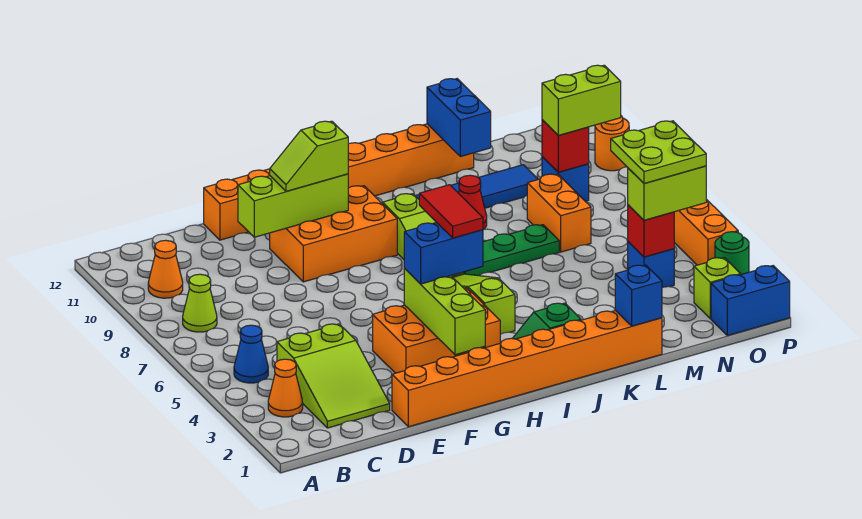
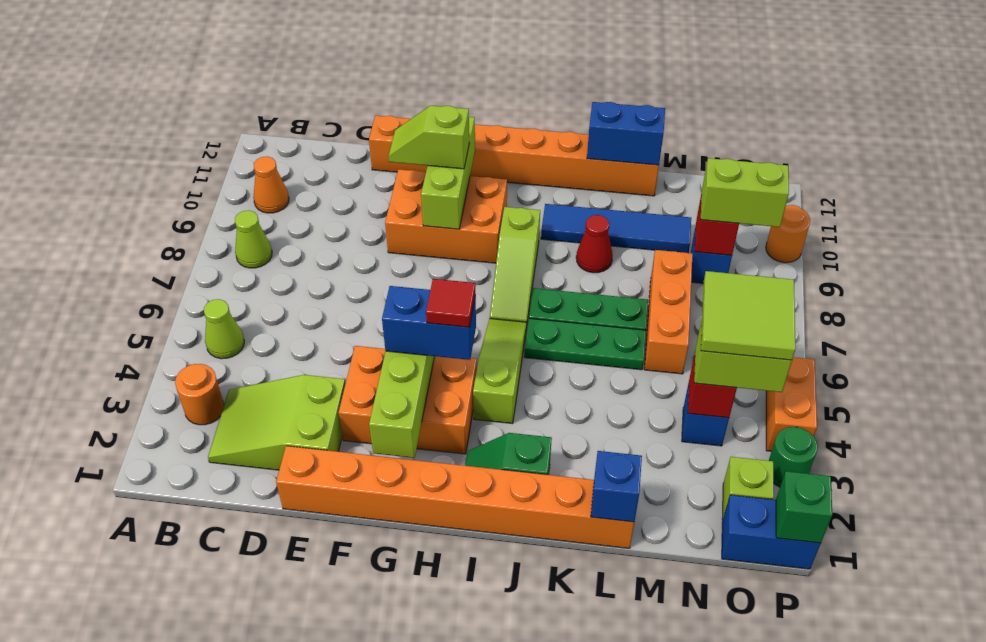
orange cone B3 level 1 -> orange round brick B3 level 1
blue cone B5 level 1 -> lime cone B5 level 1
lime slope C2:D4 level 1 top 4 -> lime slope C2:E3 level 1 top E
lime brick E10:G10 level 2 -> lime brick G9:G11 level 2
red tile H4:H5 level 4 -> red tile H4 level 4
none -> green plate J6:L6 level 1
blue brick L11:L12 level 2 -> blue brick K12:L12 level 2
orange brick M7:M8 level 1 -> orange brick M6:M8 level 1
lime plate N4:O5 level 4 -> lime tile N4:O5 level 4
none -> green brick P1 level 2

